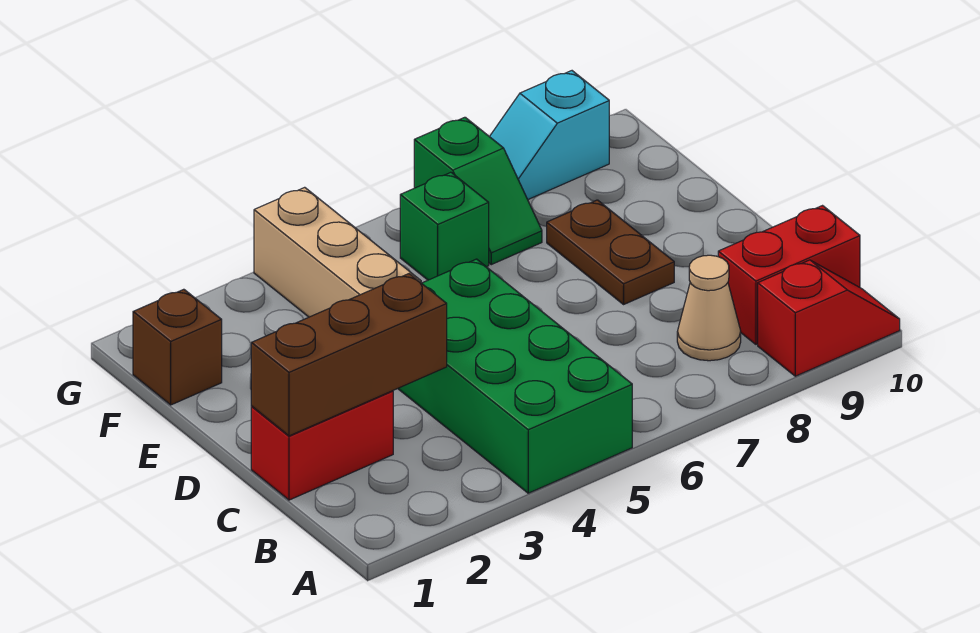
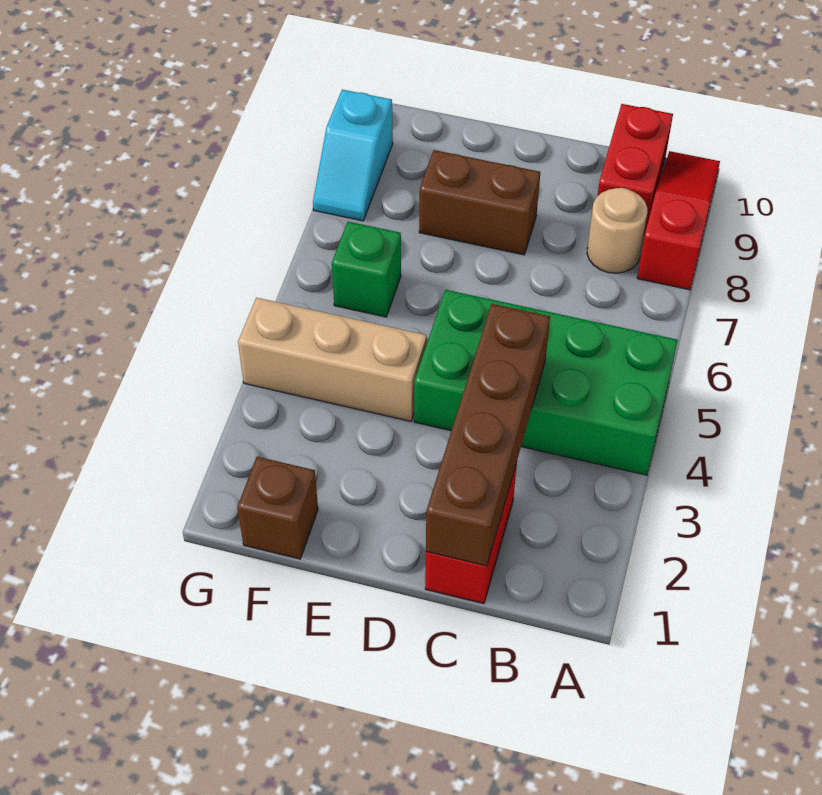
red slope A9:A10 level 1 top 9 -> red slope A8:A10 level 1 top 8
tan cone B8 level 1 -> tan round brick B8 level 1
brown brick C1:C3 level 2 -> brown brick C1:C4 level 2
brown plate D8:E8 level 1 -> brown brick D8:E8 level 1
green slope F7:G7 level 1 top G -> none

